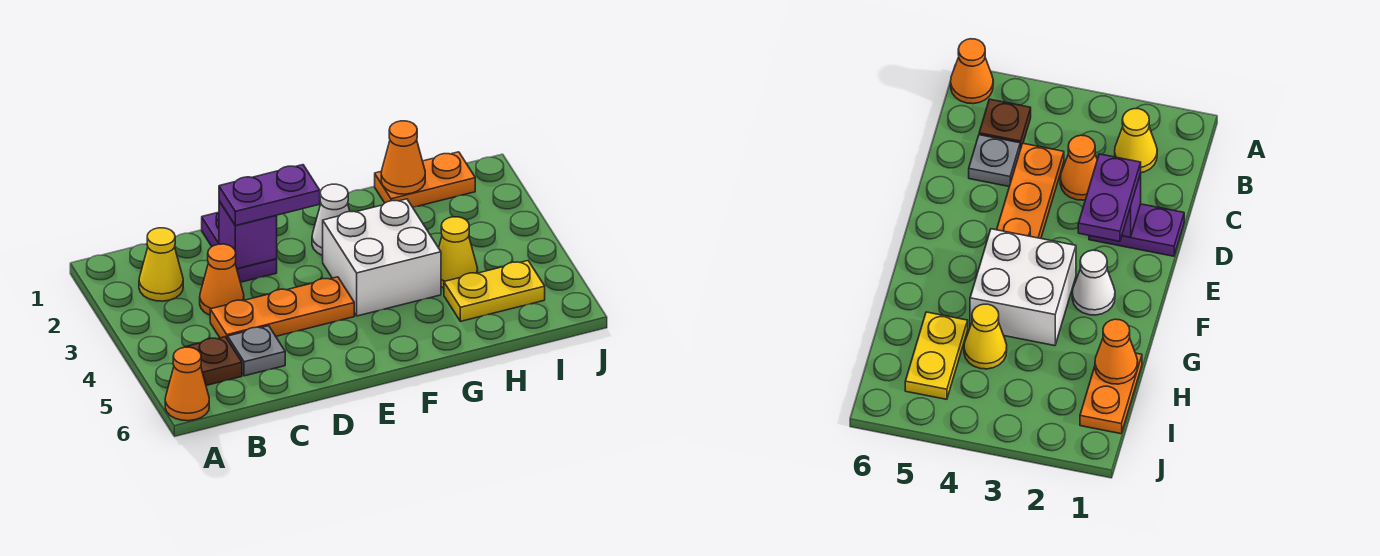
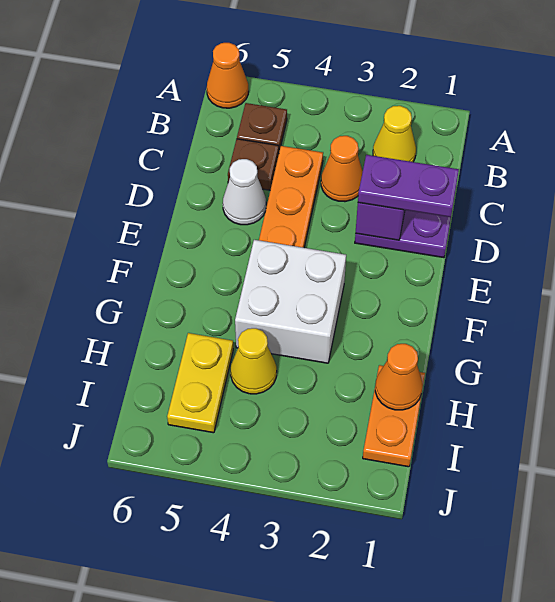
grey plate C5 level 1 -> brown plate C5 level 1
purple plate D2:E2 level 3 -> purple plate D1:D2 level 3
white cone F2 level 1 -> white cone D5 level 1

